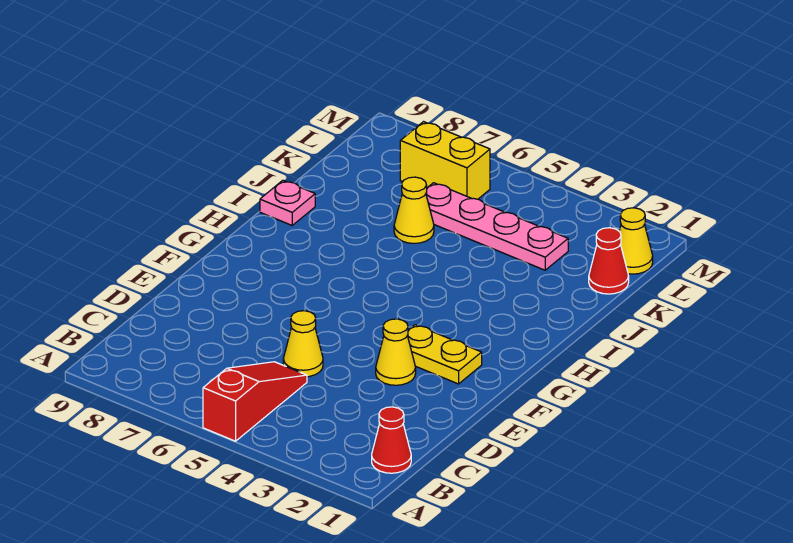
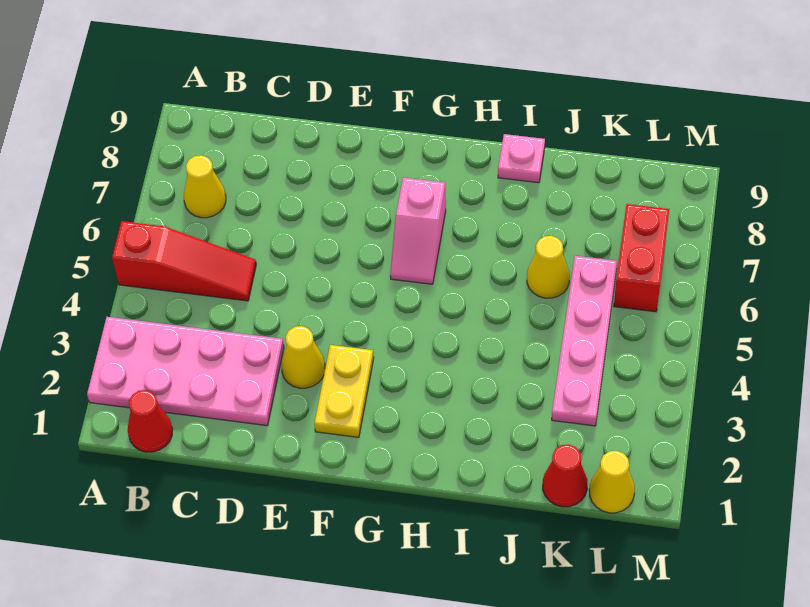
none -> pink plate A2:D3 level 1
yellow cone D5 level 1 -> yellow cone B7 level 1
none -> pink slope G6:G7 level 1 top 7
yellow brick L6:L7 level 1 -> red brick L6:L7 level 1

